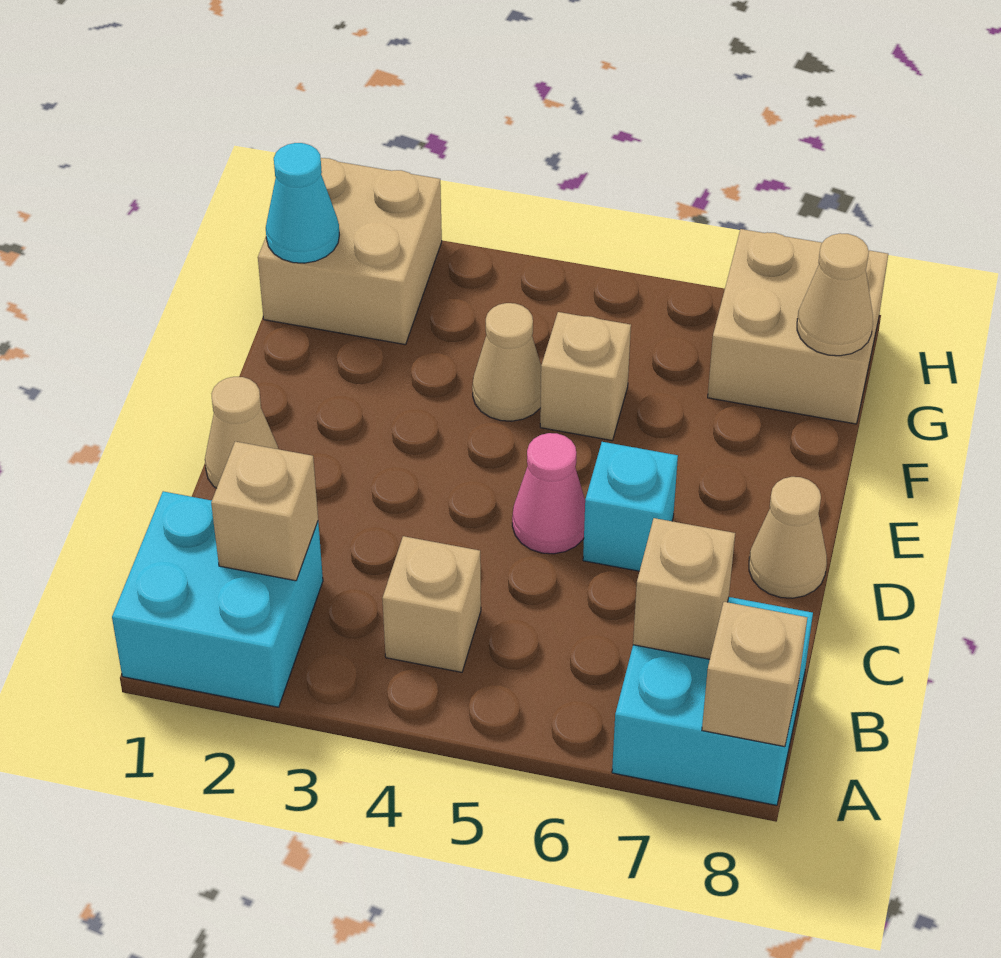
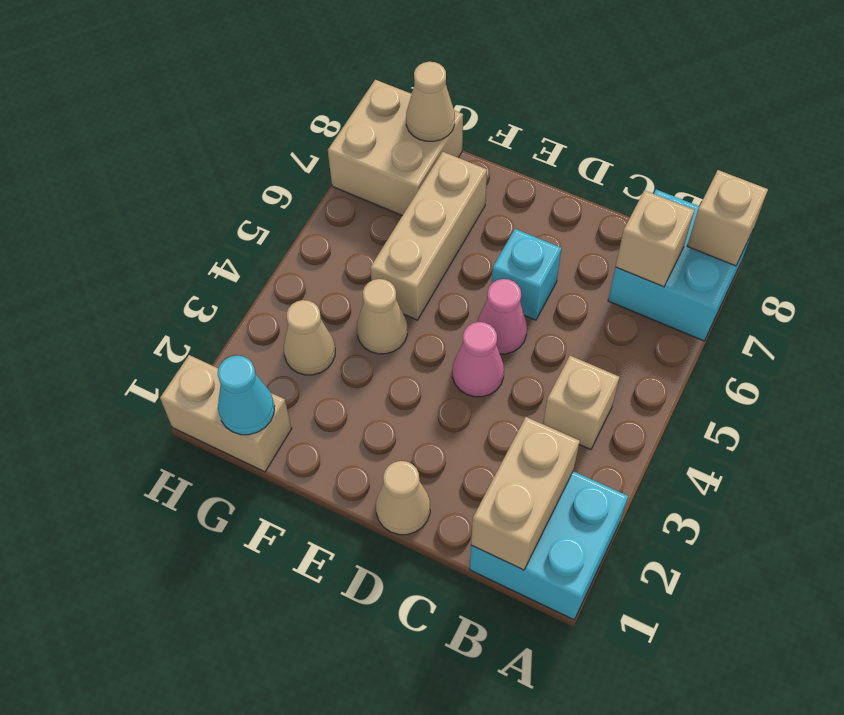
tan brick B2 level 2 -> tan brick B1:B2 level 2
none -> pink cone D4 level 1
tan cone D8 level 1 -> tan cone G3 level 1
tan brick F5 level 1 -> tan brick F5:F7 level 1
tan brick G1:H2 level 1 -> tan brick G1:H1 level 1

